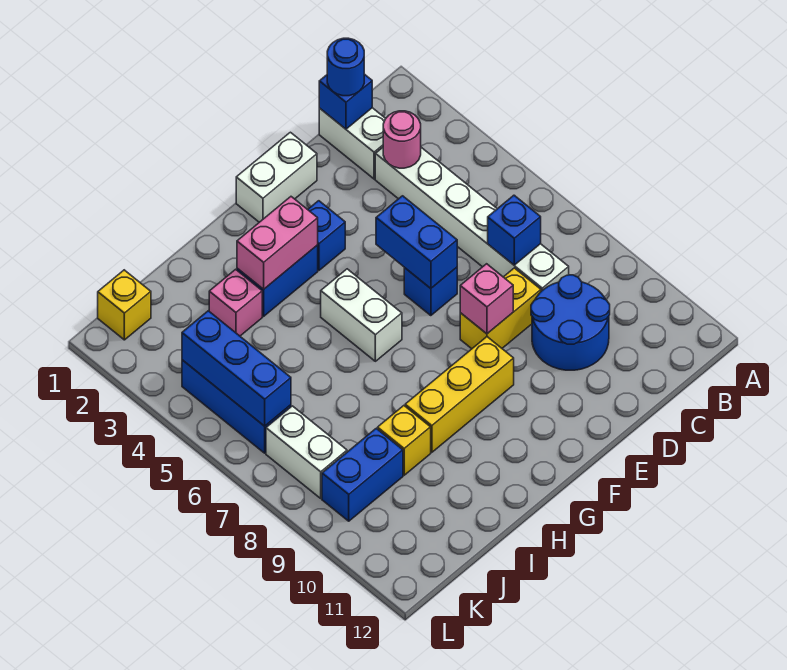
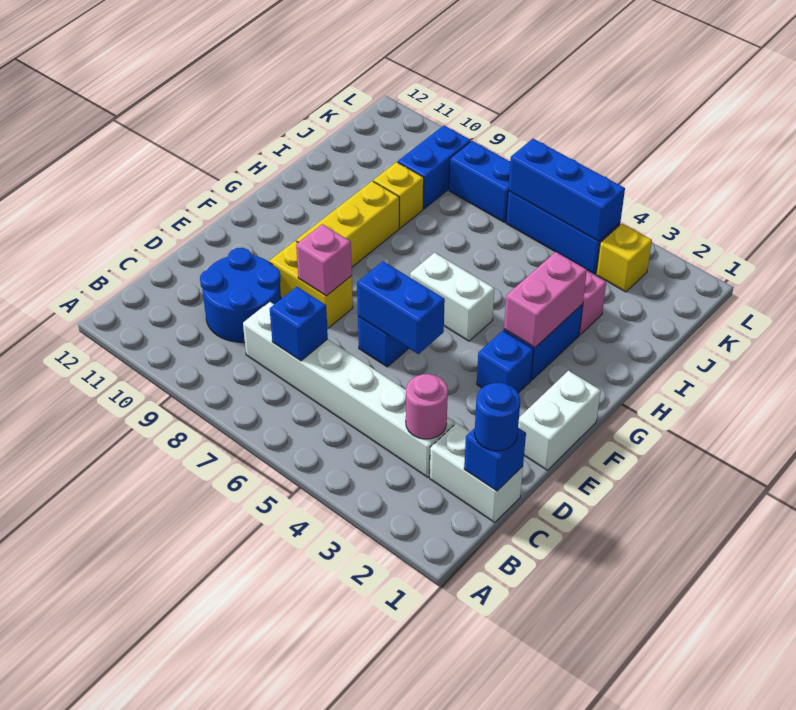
yellow brick D8:E8 level 1 -> yellow brick E8:E9 level 1
yellow brick K1 level 1 -> yellow brick K3 level 1
white brick K7:K8 level 1 -> blue brick K7:K8 level 1

